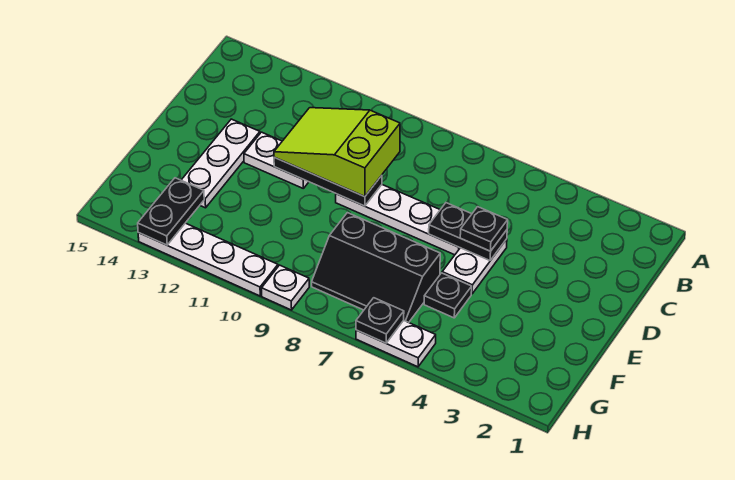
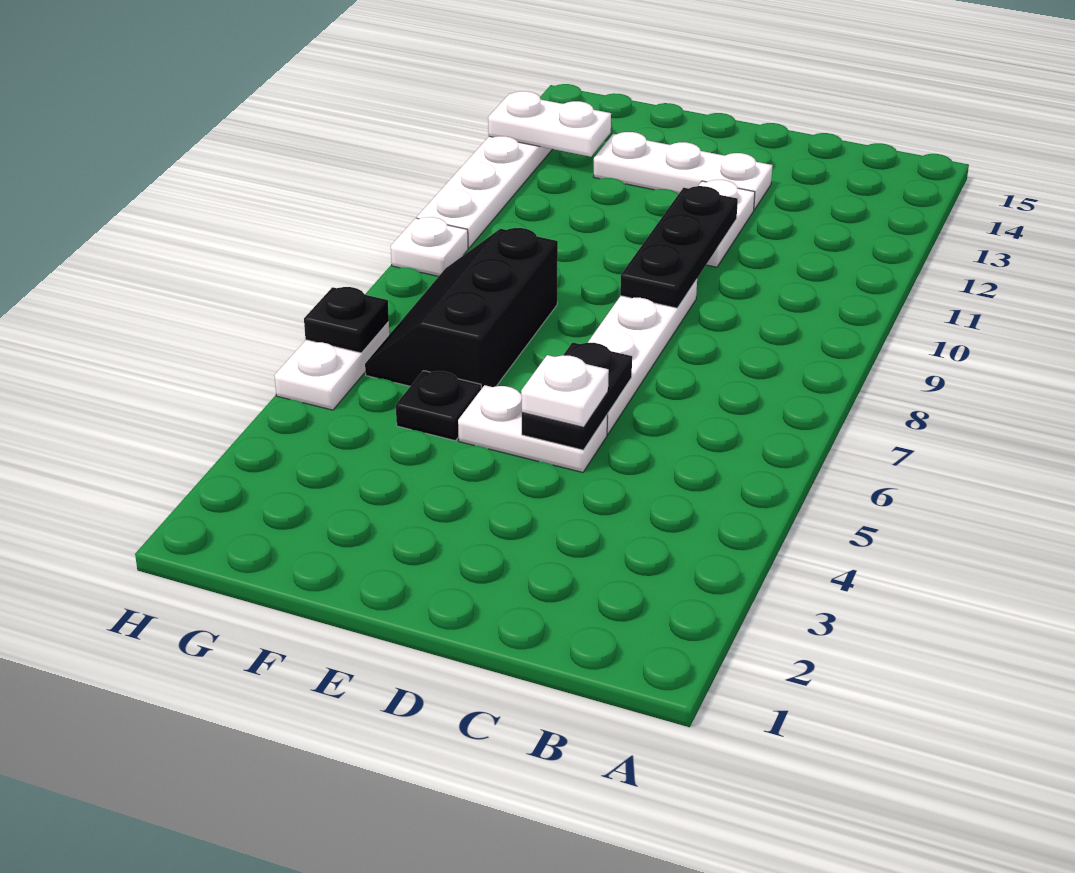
lime slope C9:D11 level 3 top 9 -> none
black plate D5 level 3 -> white plate D5 level 3
black plate G13:H13 level 2 -> white plate G13:H13 level 2

